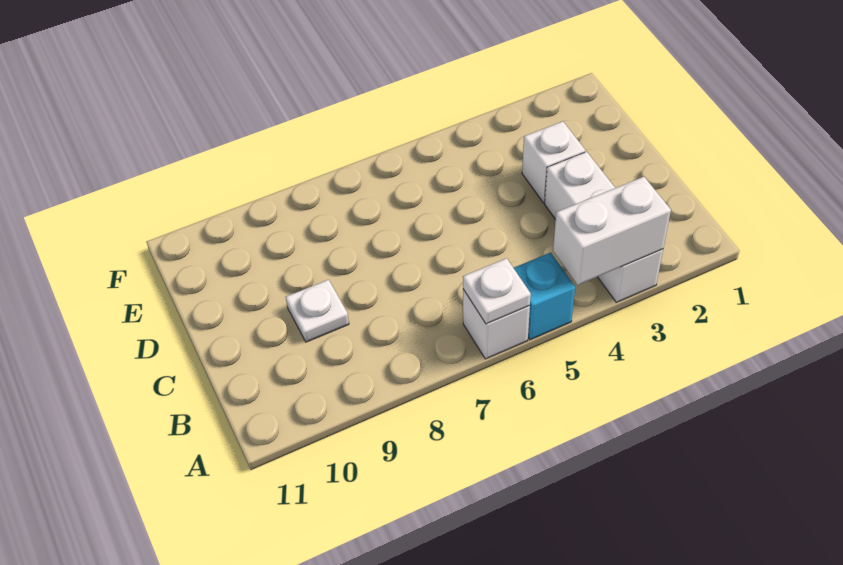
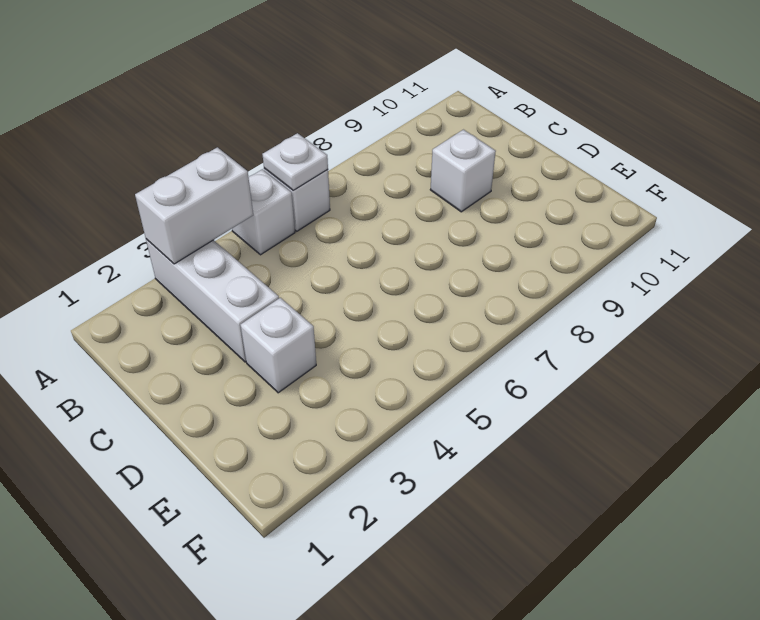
cyan brick A5 level 1 -> white brick A5 level 1
white plate C9 level 1 -> white brick C9 level 1

